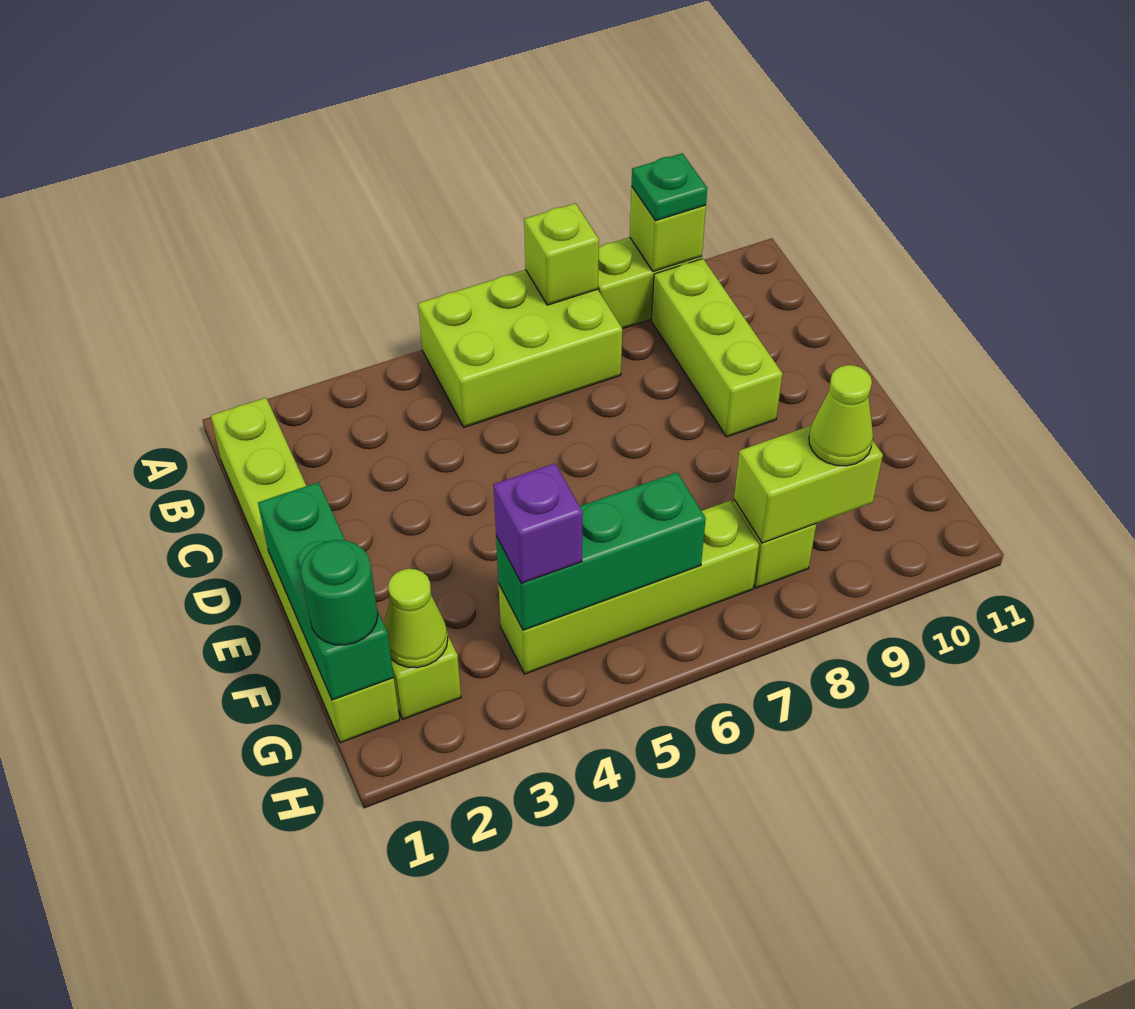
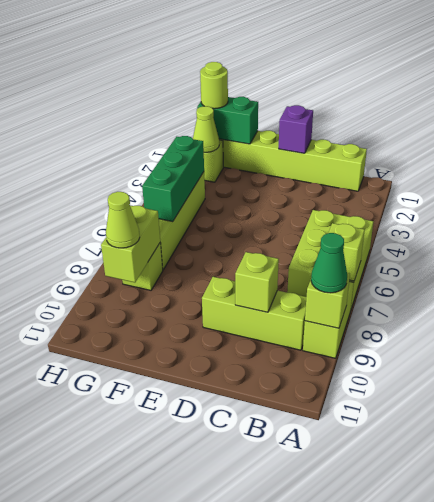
green plate A9 level 3 -> green cone A9 level 3
none -> lime brick C9 level 2
green brick E1:G1 level 2 -> green brick F1:G1 level 2
green round brick G1 level 3 -> lime round brick G1 level 3
purple brick G4 level 3 -> purple brick D1 level 2

